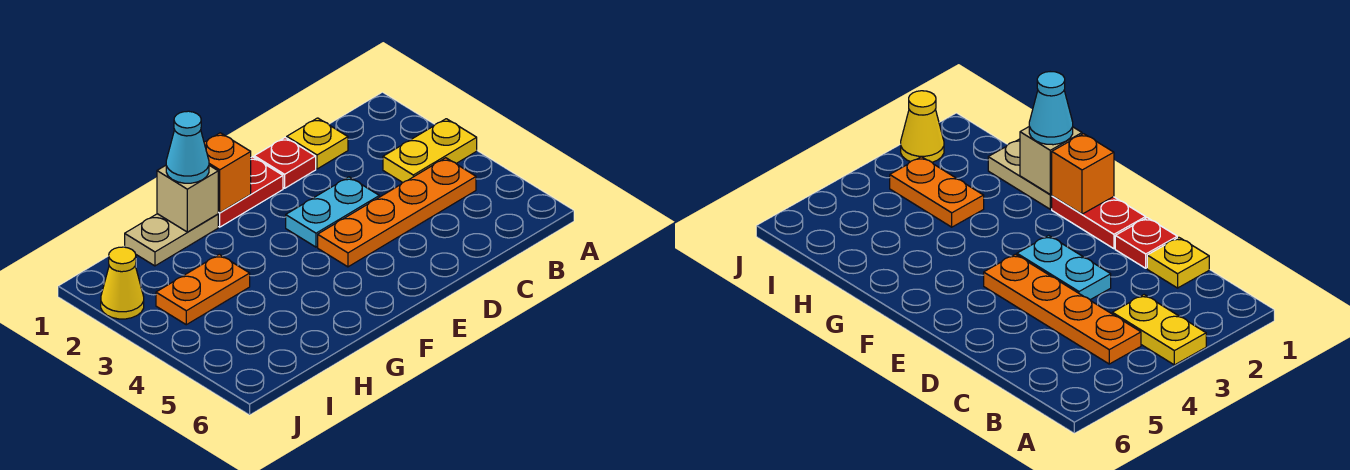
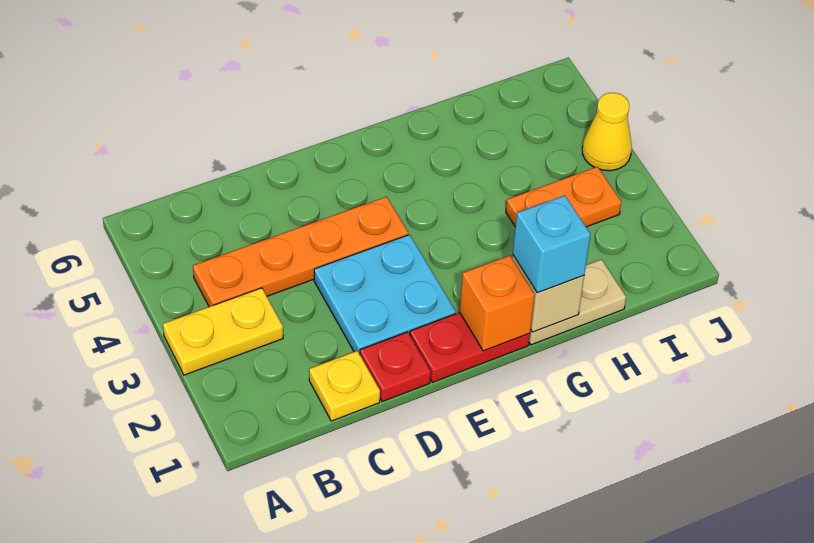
cyan plate D3:E3 level 1 -> cyan plate D2:E3 level 1
cyan cone G1 level 3 -> cyan brick G1 level 3
yellow cone J2 level 1 -> yellow cone J4 level 1

